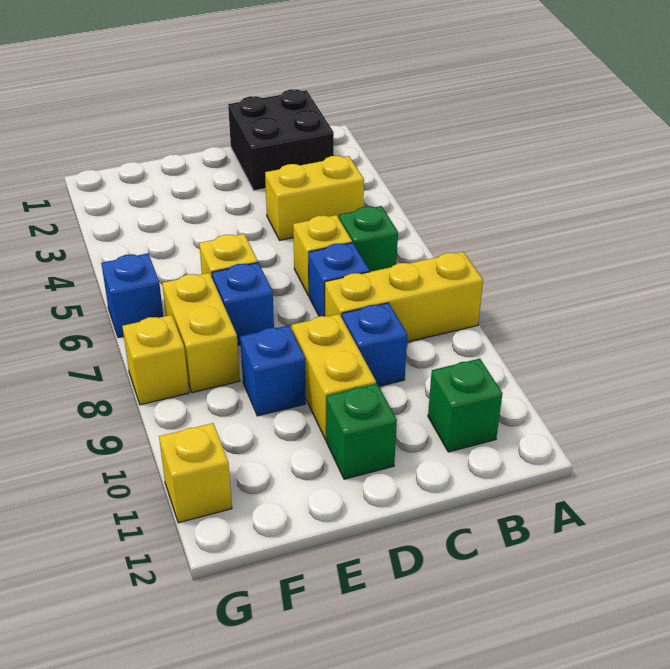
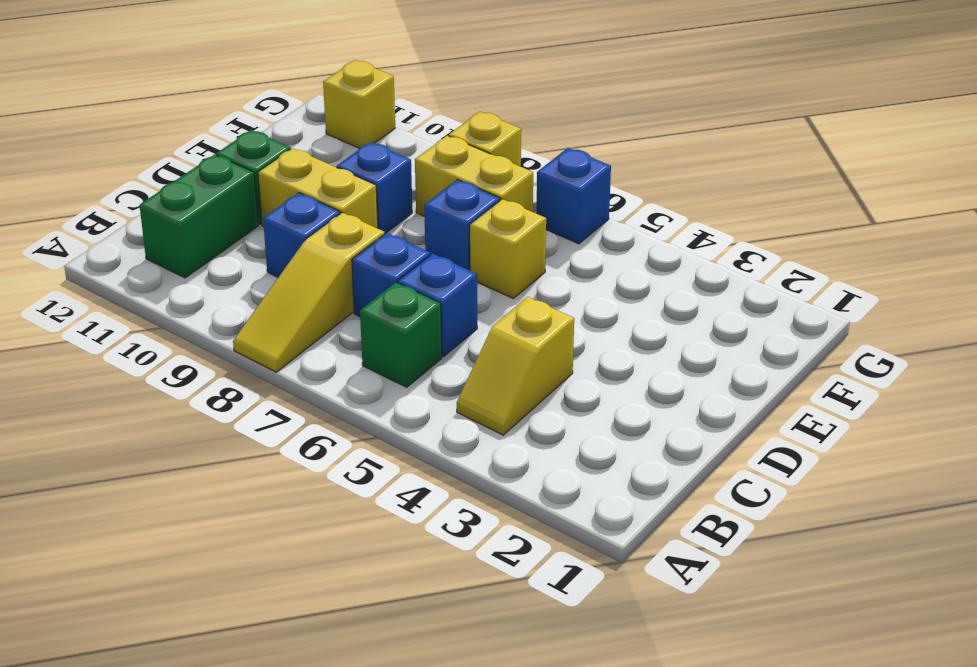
yellow brick A8:C8 level 1 -> yellow slope A8:C8 level 1 top C
black brick B1:C2 level 1 -> none
yellow brick B4:C4 level 1 -> yellow slope B4:C4 level 1 top C
green brick B11 level 1 -> green brick B11:C11 level 1
yellow brick C6 level 1 -> blue brick C6 level 1

